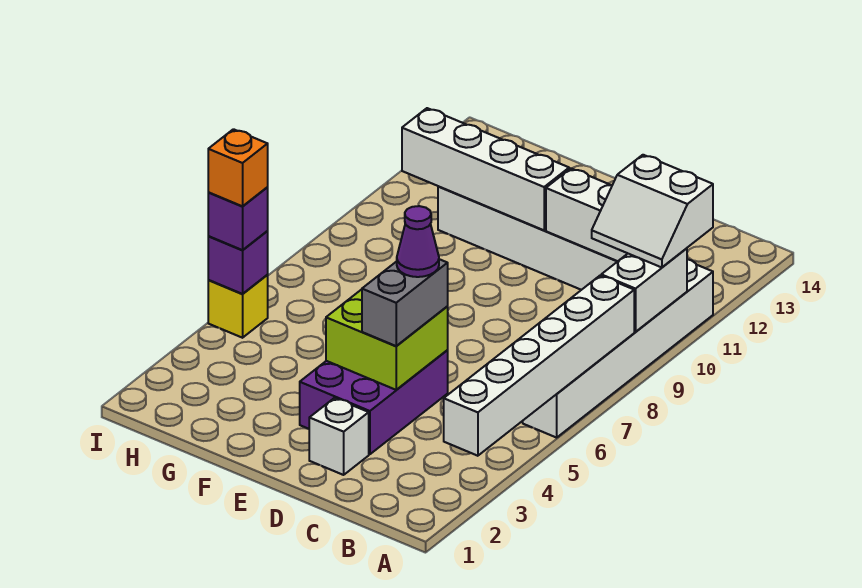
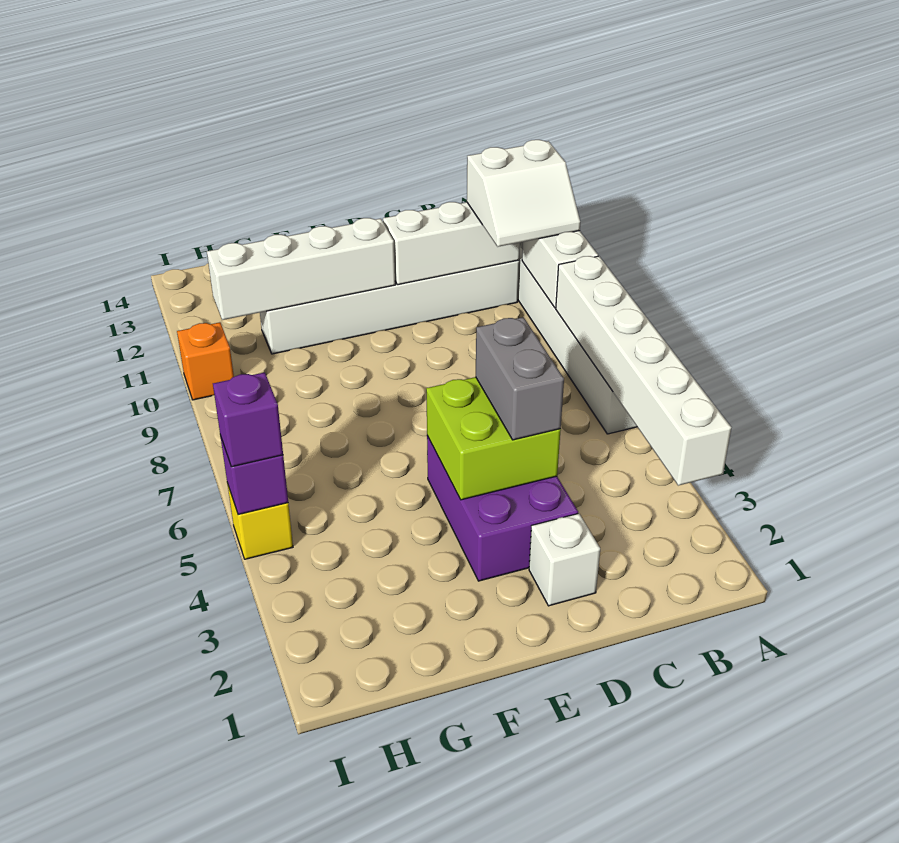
purple cone D5 level 4 -> none
orange brick I5 level 4 -> orange brick I10 level 1

